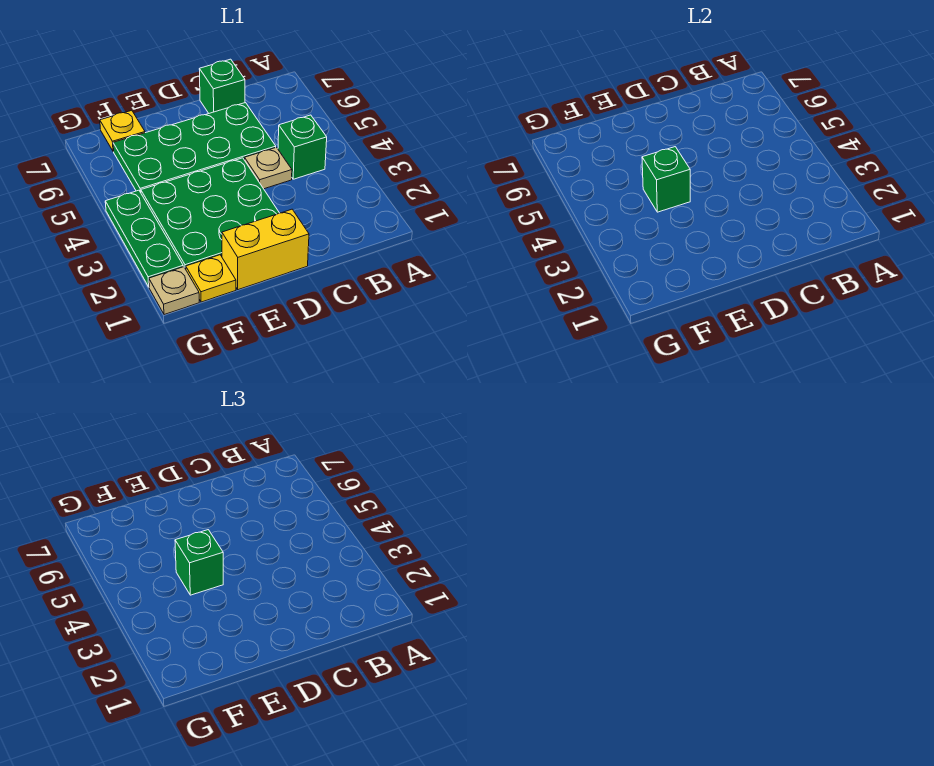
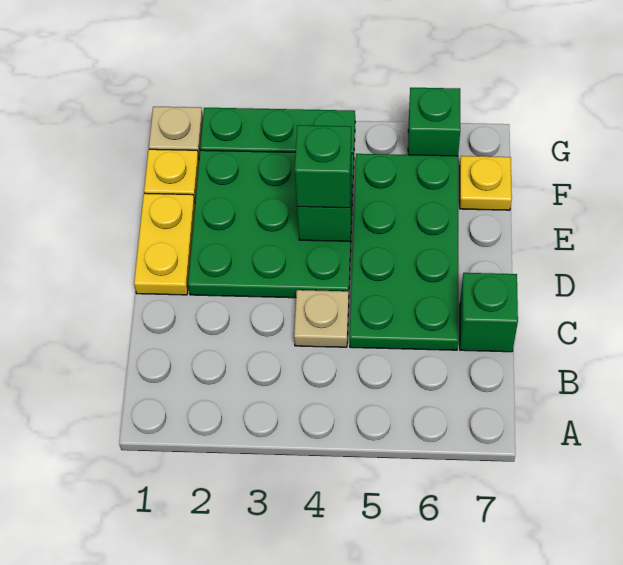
green brick B4 level 1 -> green brick G6 level 1
yellow brick D1:E1 level 1 -> yellow plate D1:E1 level 1

